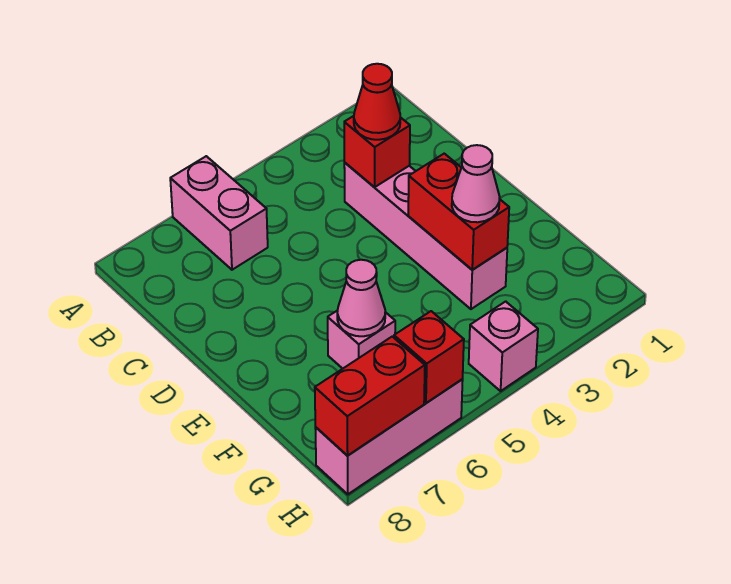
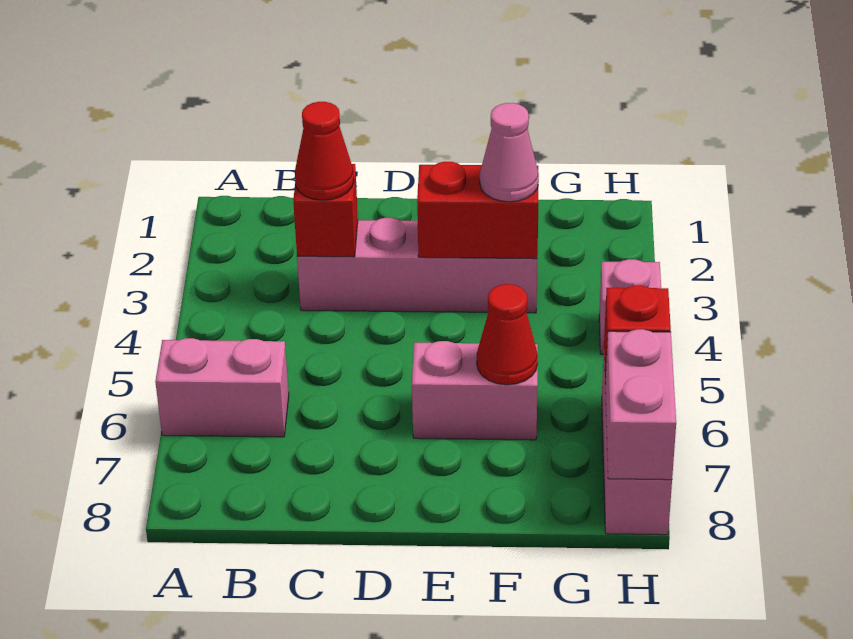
pink brick F6 level 1 -> pink brick E6:F6 level 1
pink cone F6 level 2 -> red cone F6 level 2
red brick H7:H8 level 2 -> pink brick H7:H8 level 2

